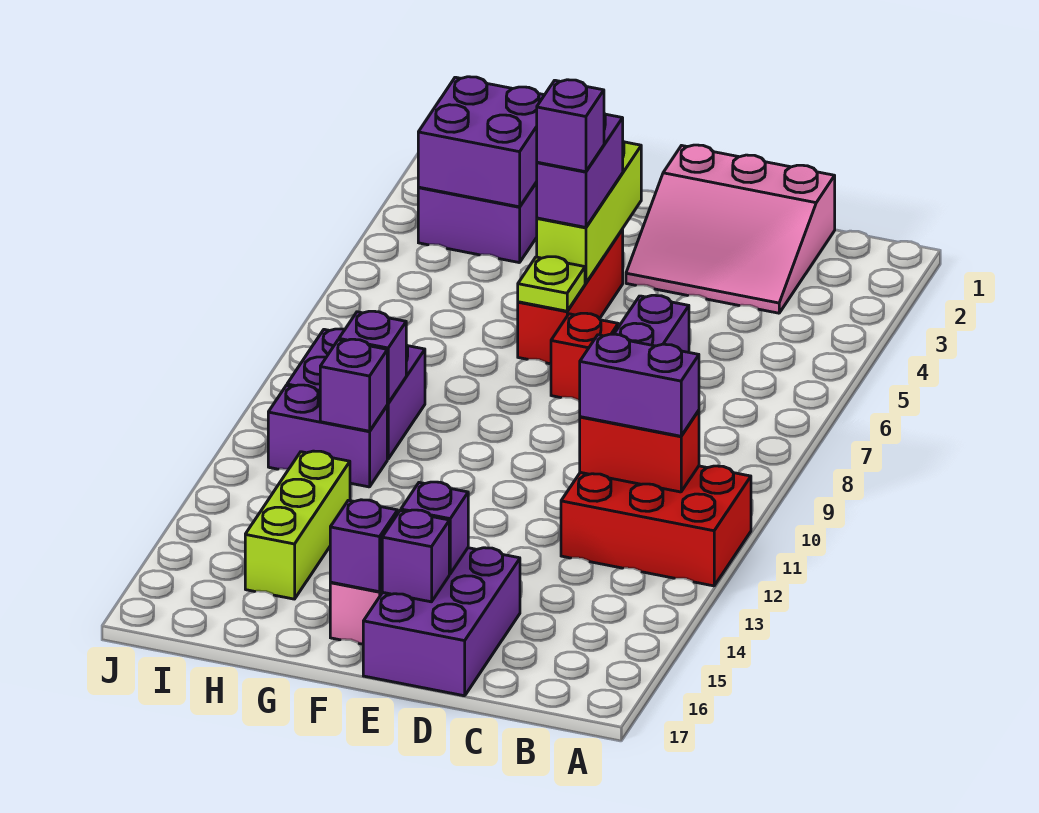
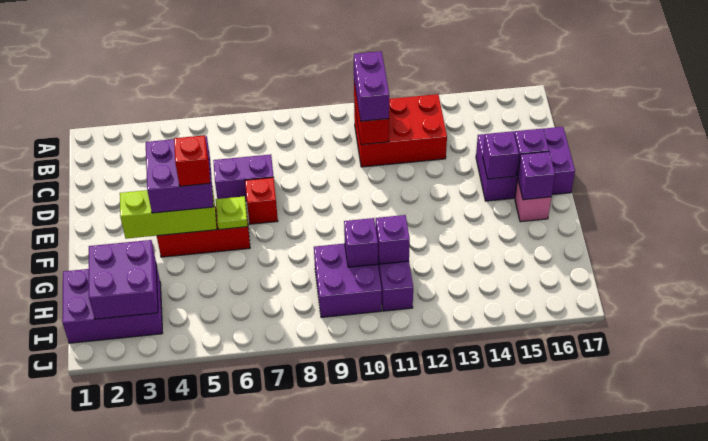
red brick A11:C12 level 1 -> red brick B11:C13 level 1
pink slope C1:E3 level 1 top 1 -> none
purple brick F4:F5 level 3 -> purple brick E4:F5 level 3
purple brick F5 level 4 -> red brick F5 level 4
lime brick H13:H15 level 1 -> none

